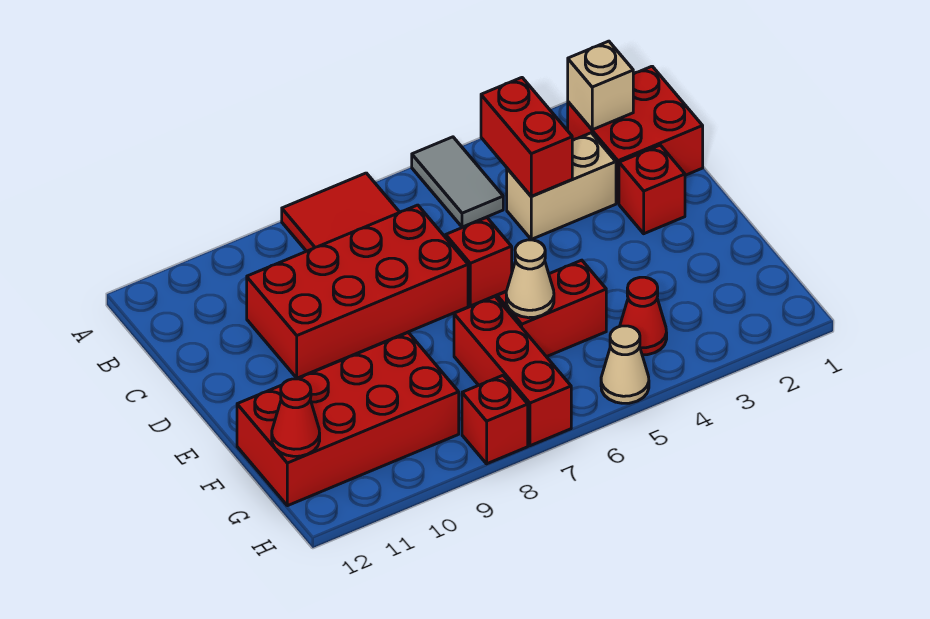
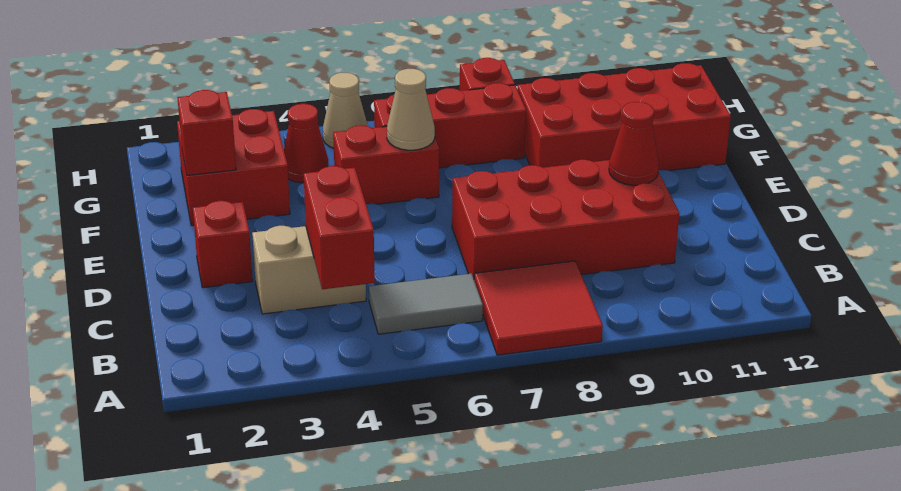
grey tile A5:B5 level 1 -> grey tile B5:B6 level 1
red brick B1:C2 level 1 -> red brick F2:G3 level 1
tan brick B2 level 2 -> none
red brick D6 level 1 -> red brick F2 level 2
red brick F7:H7 level 1 -> red brick G6:G8 level 1
red cone G12 level 2 -> red cone D10 level 2

